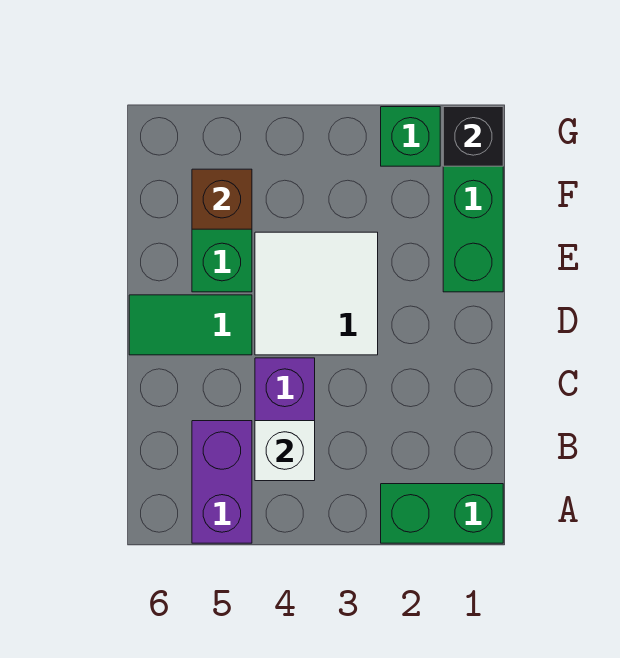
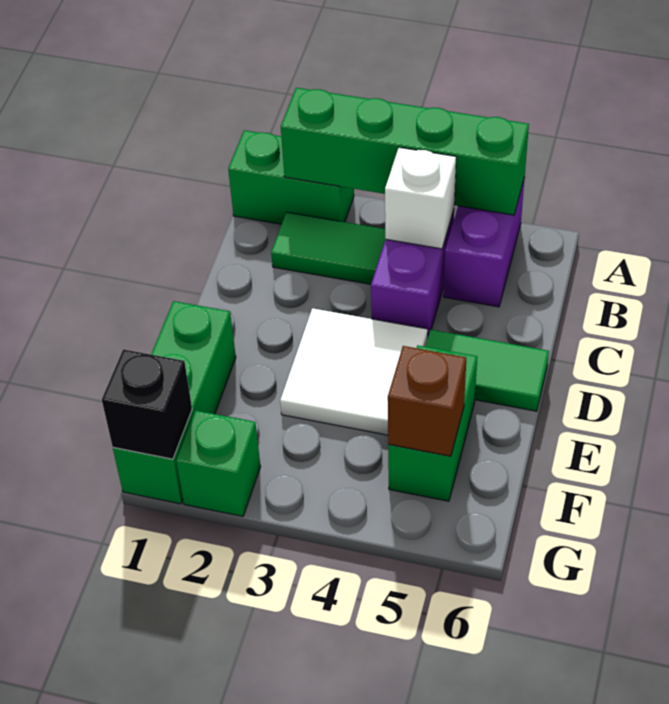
none -> green brick A2:A5 level 2
none -> green tile B2:B3 level 1

